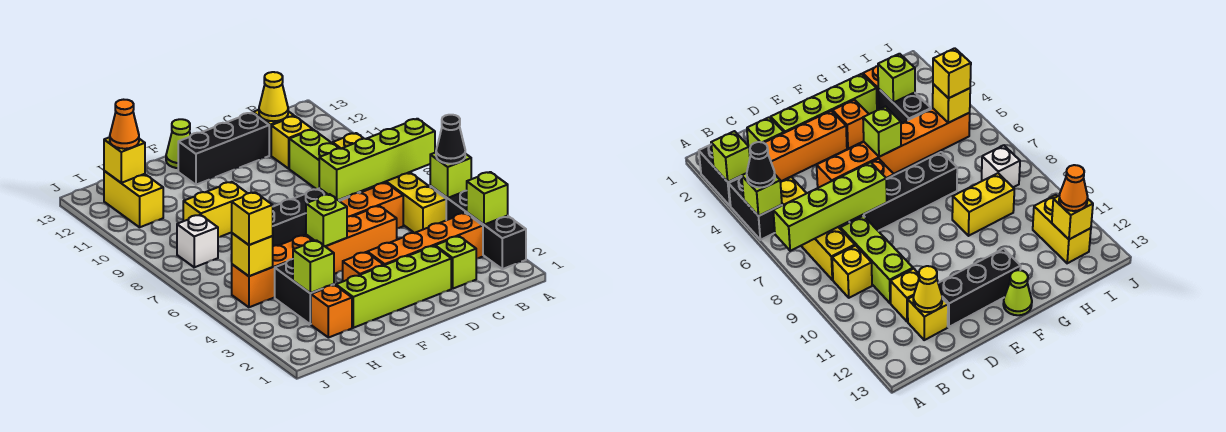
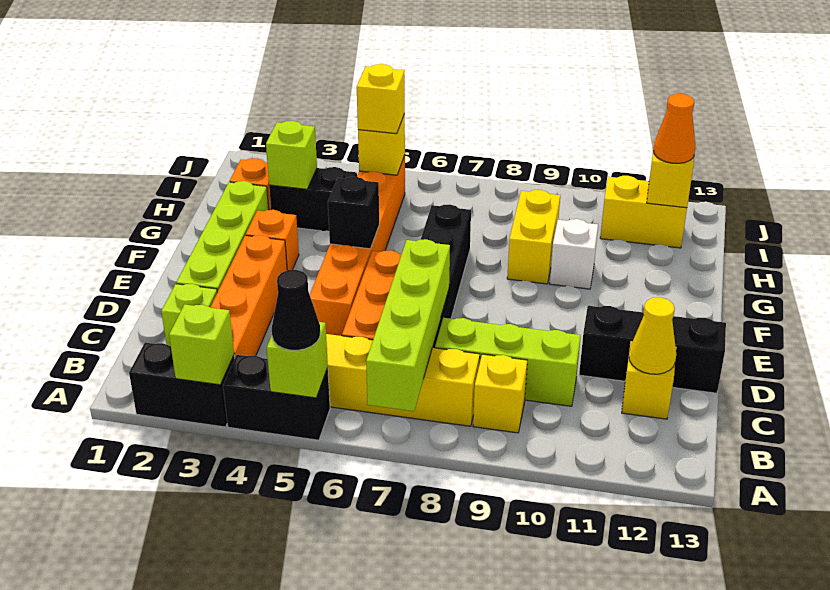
yellow brick C11 level 1 -> none
black brick D12:F12 level 1 -> black brick D11:D13 level 1
lime brick F5 level 2 -> black brick F5 level 2
lime cone F13 level 1 -> none
white brick I8 level 1 -> white brick G10 level 1

